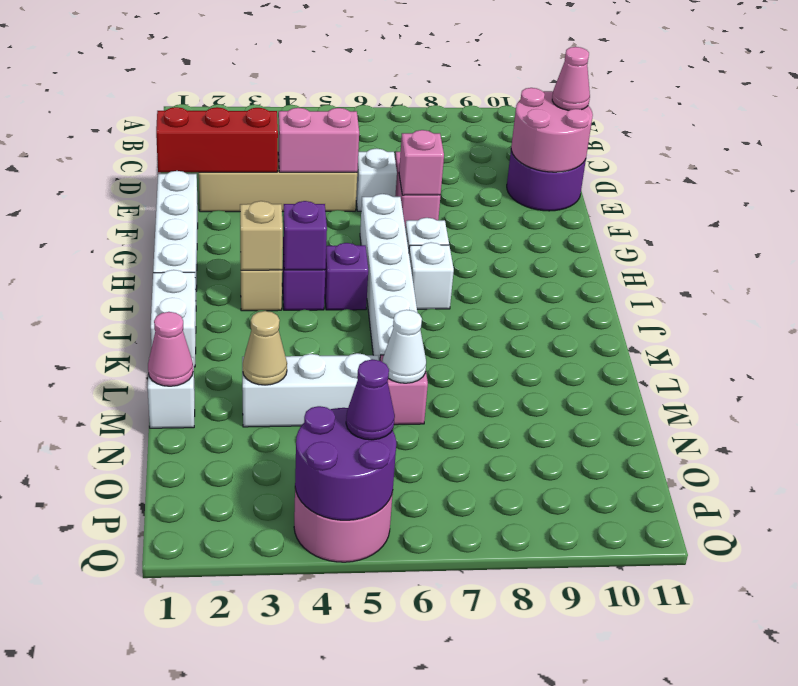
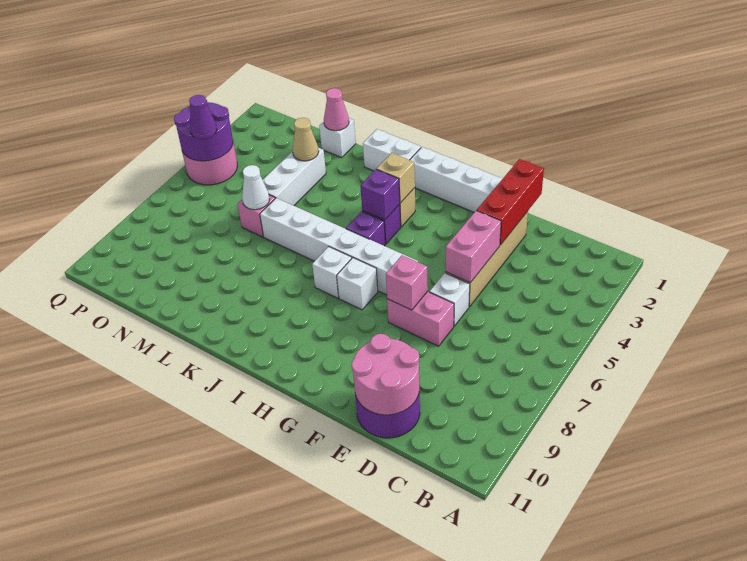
pink cone D11 level 3 -> none

